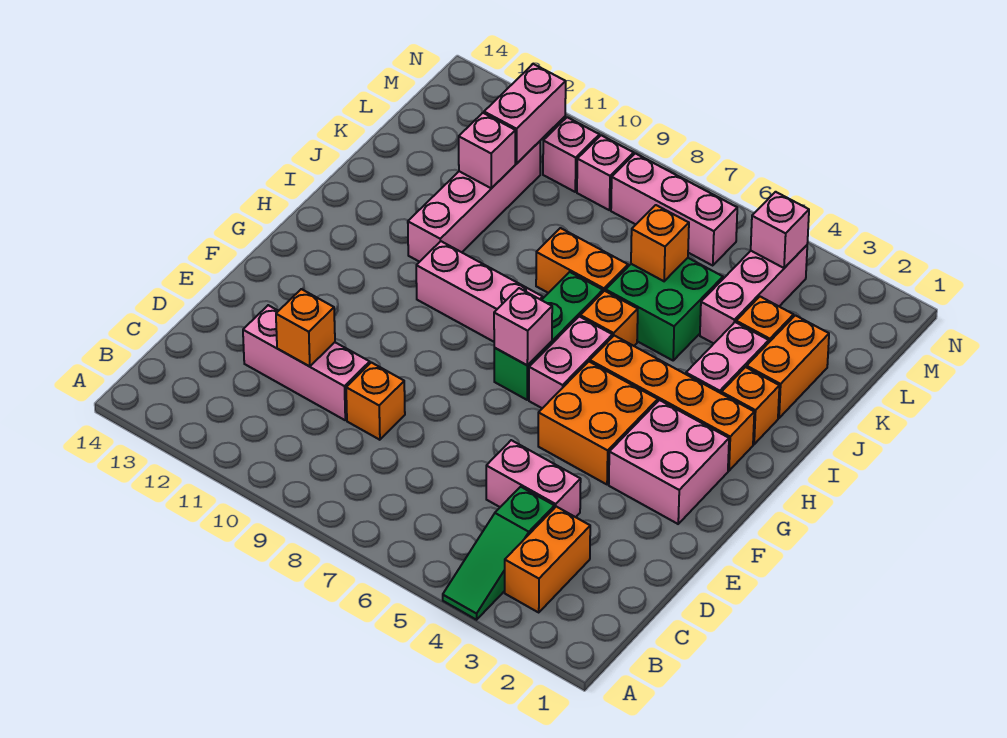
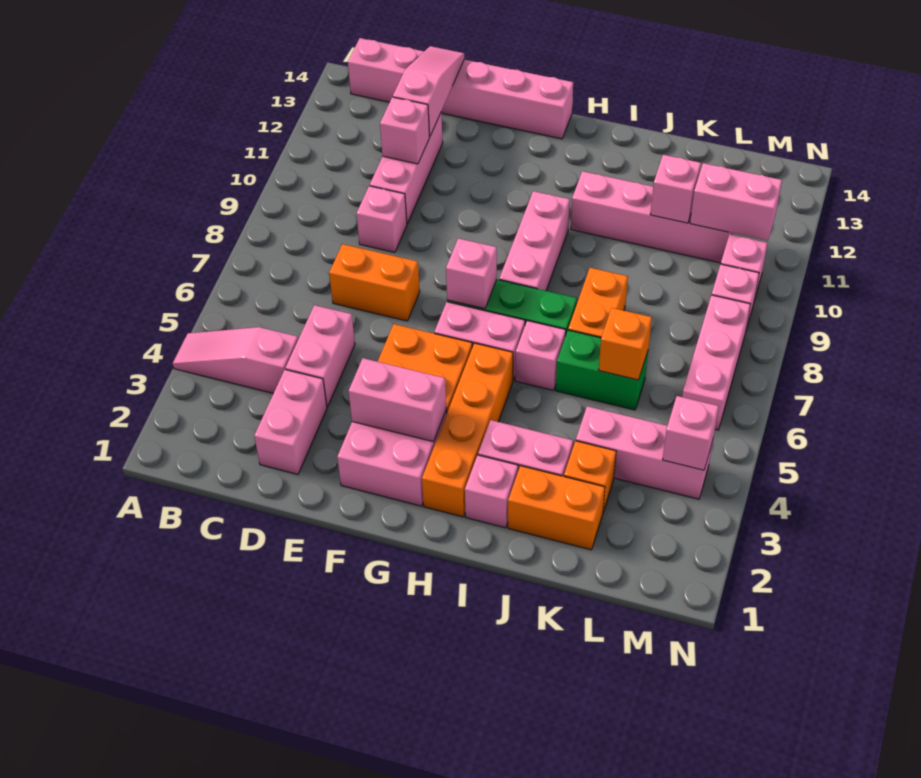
green slope A4:C4 level 1 top C -> pink slope A4:C4 level 1 top C
orange brick B3:C3 level 1 -> orange brick D7:E7 level 1
none -> pink brick B14:G14 level 1
none -> pink brick D2:D3 level 1
orange brick D9 level 1 -> pink brick D9 level 1
orange brick D11 level 2 -> pink brick D11 level 2
none -> pink slope D12:D14 level 2 top 12
none -> pink brick F3:G3 level 2
orange brick I2 level 1 -> pink brick I2 level 1
orange brick I6 level 1 -> pink brick I6 level 1
green brick J5:K6 level 1 -> green brick J6:K6 level 1

